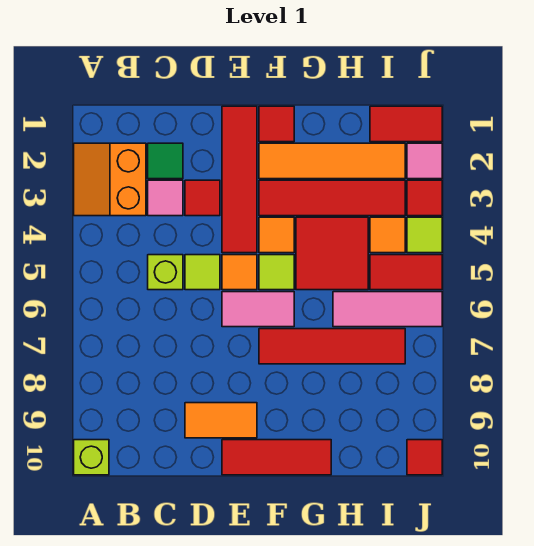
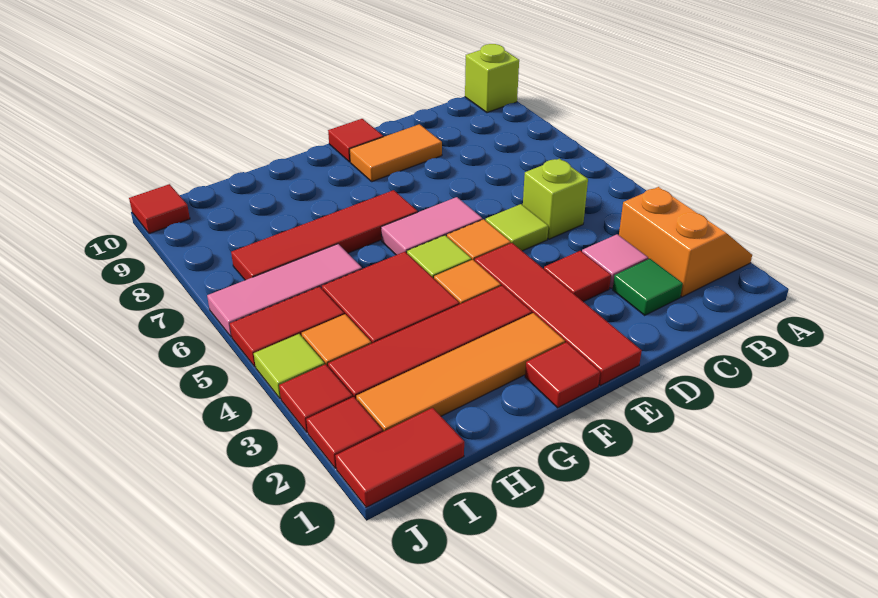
red tile E10:G10 level 1 -> red tile E10 level 1
pink tile J2 level 1 -> red tile J2 level 1

